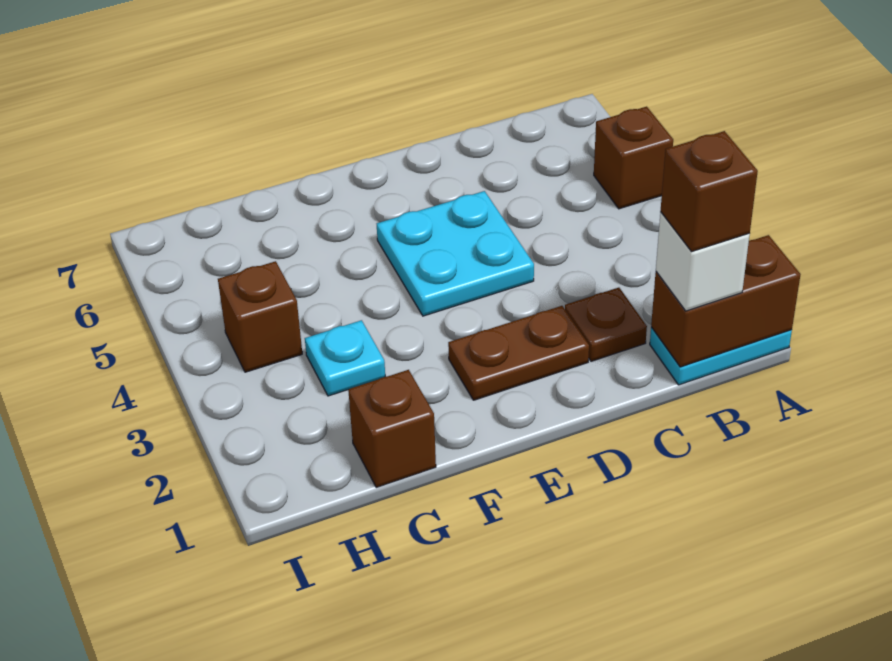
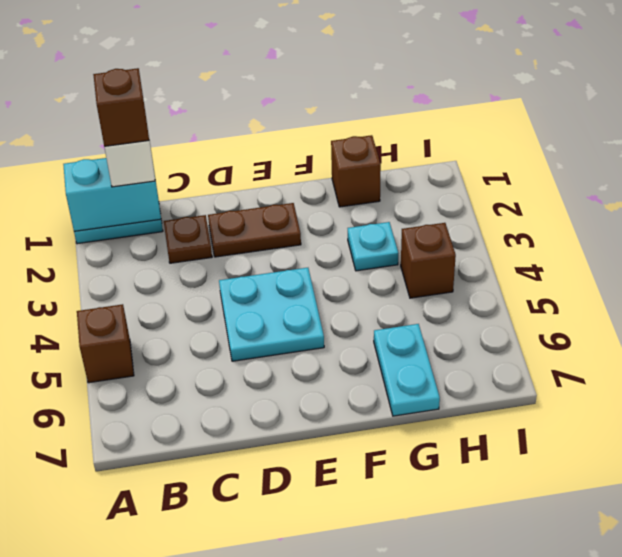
brown brick A1:B1 level 2 -> cyan brick A1:B1 level 2
none -> cyan plate G6:G7 level 1

